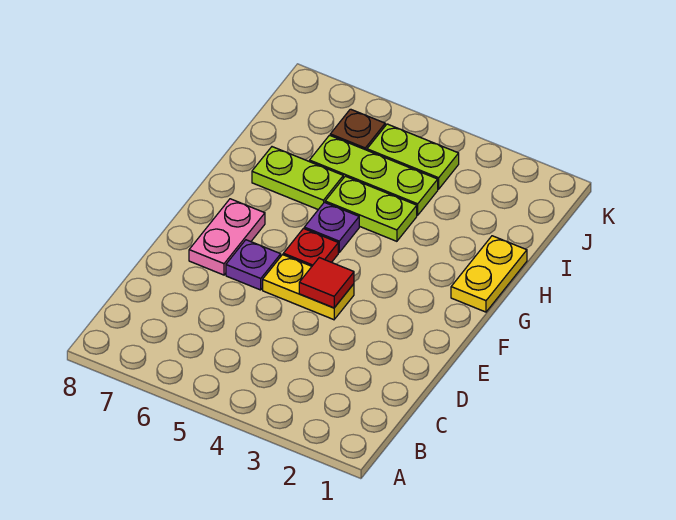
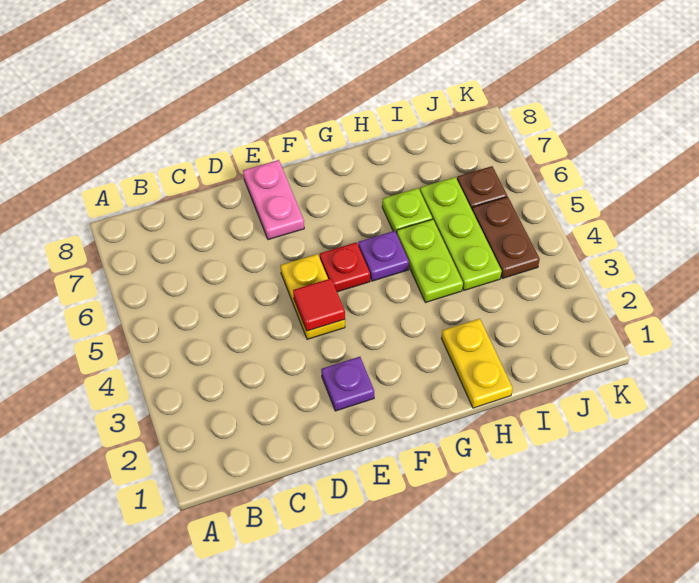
purple plate E6 level 1 -> purple plate E2 level 1
pink plate E7:F7 level 1 -> pink plate E7:E8 level 1
yellow plate G1:H1 level 1 -> yellow plate H1:H2 level 1
lime plate H6:H7 level 1 -> lime plate H6 level 1
lime plate J4:J5 level 1 -> brown plate J4:J5 level 1

